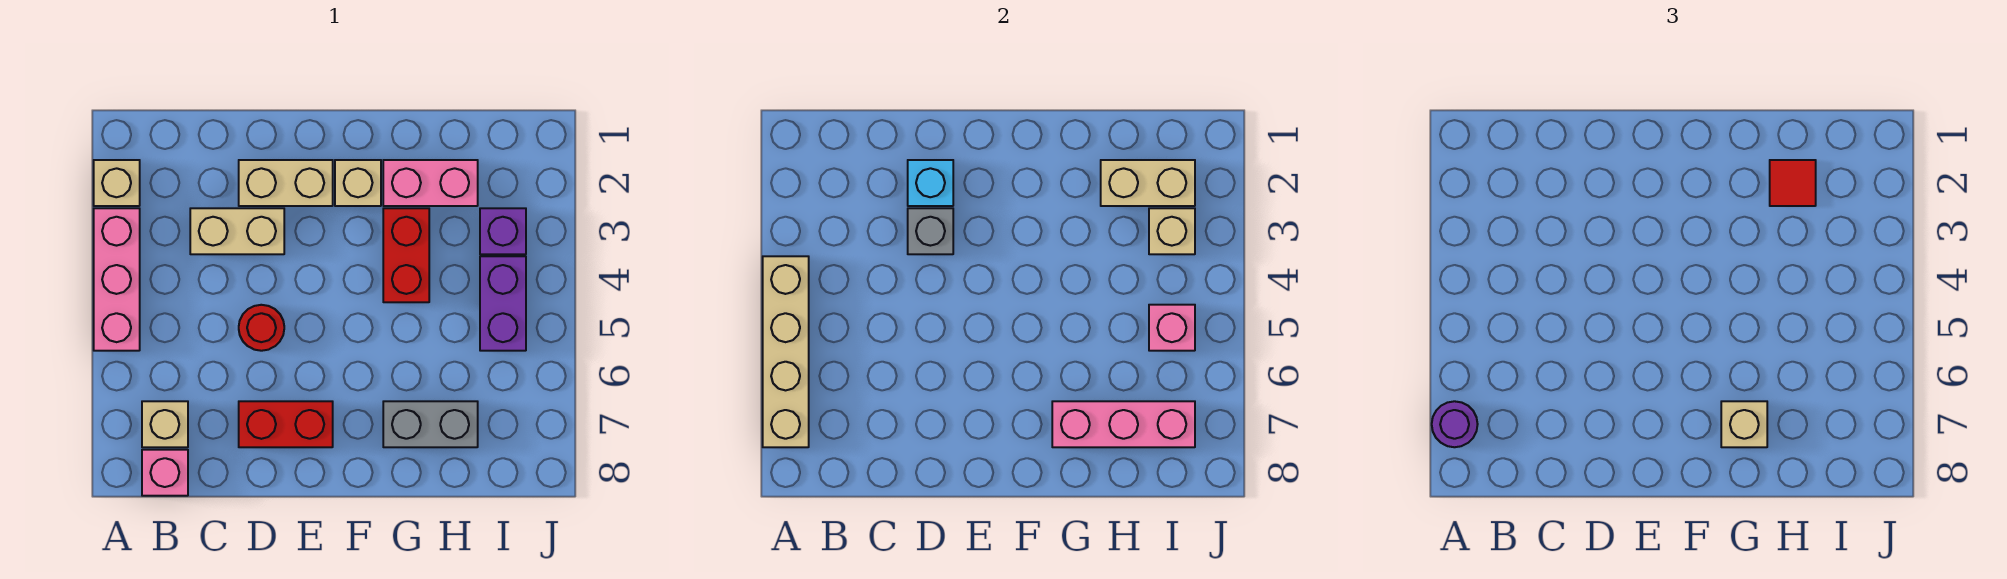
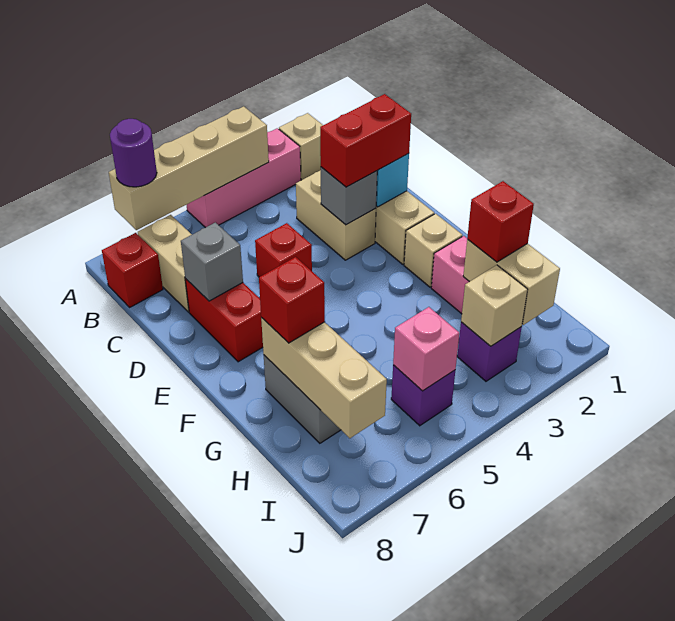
tan brick B7 level 1 -> tan brick B7:C7 level 1
pink brick B8 level 1 -> red brick B8 level 1
red round brick D5 level 1 -> red brick D5 level 1
none -> grey brick D7 level 2
red brick G3:G4 level 1 -> red brick D2:D3 level 3
pink brick G7:I7 level 2 -> tan brick G7:I7 level 2
tan brick G7 level 3 -> red brick G7 level 3
red tile H2 level 3 -> red brick H2 level 3
purple brick I4:I5 level 1 -> purple brick I5 level 1

